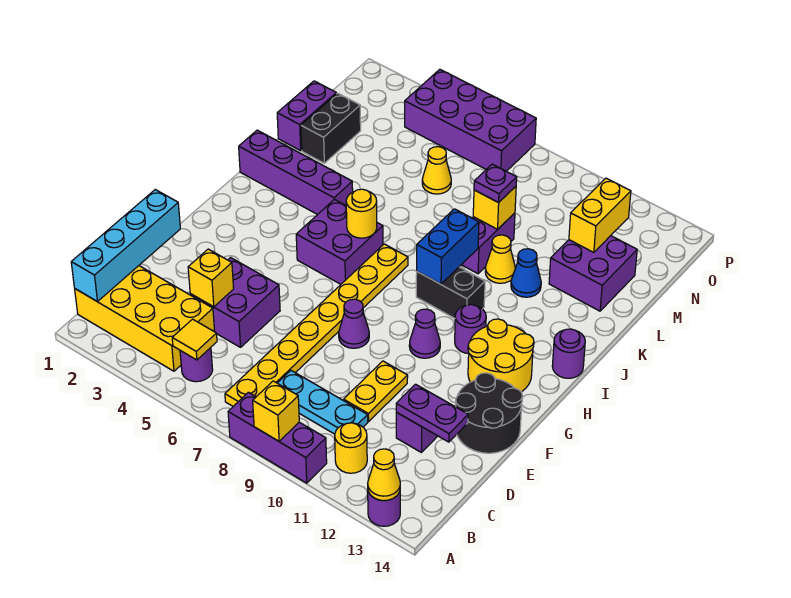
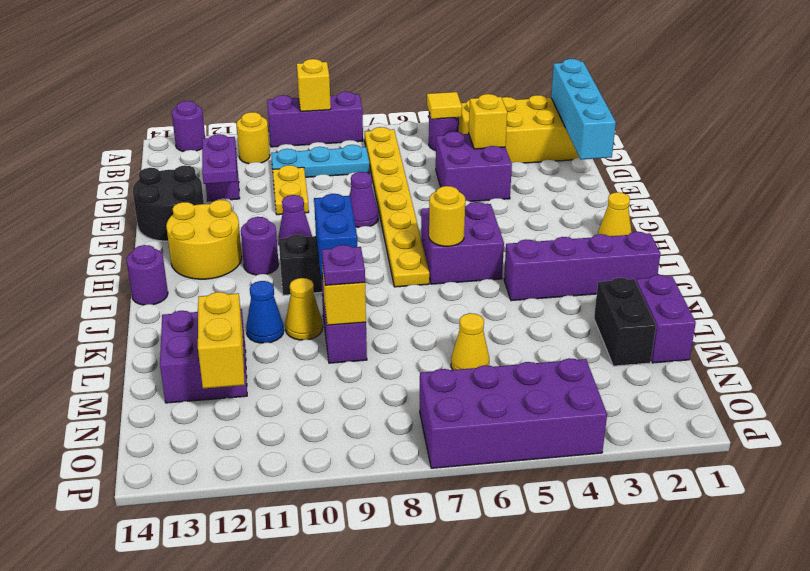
yellow cone A13 level 2 -> yellow cone H1 level 1
purple plate D12:D13 level 2 -> purple plate D12:E12 level 2

